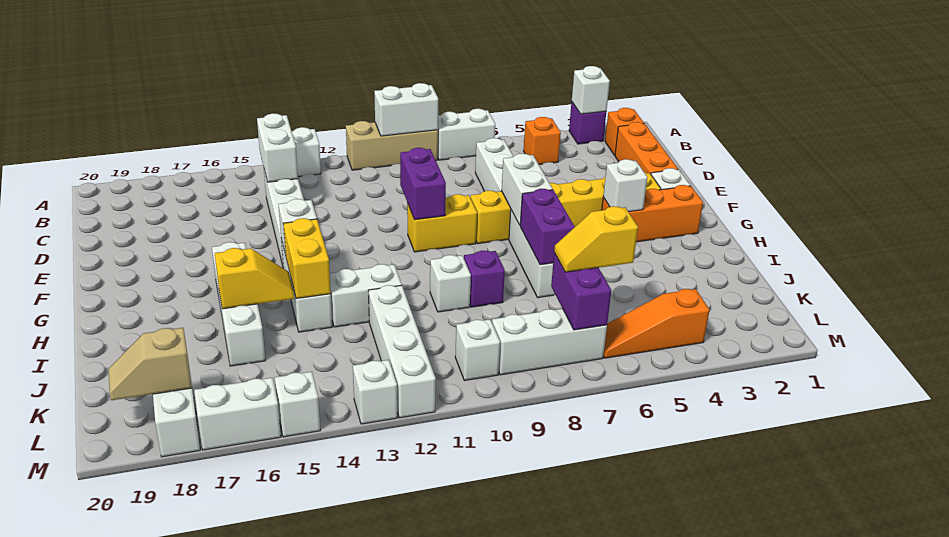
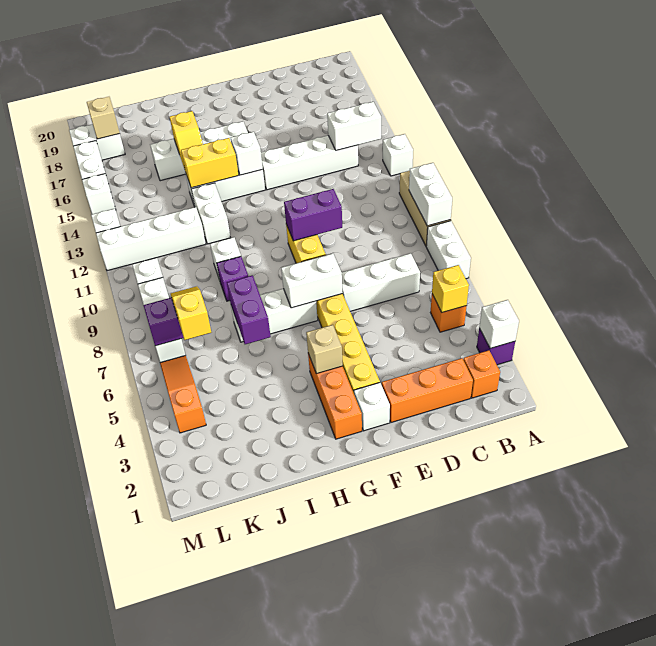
none -> yellow brick B5 level 2
white brick G4 level 2 -> tan brick G4 level 2
purple brick H7:I7 level 2 -> purple brick I6:I7 level 2

